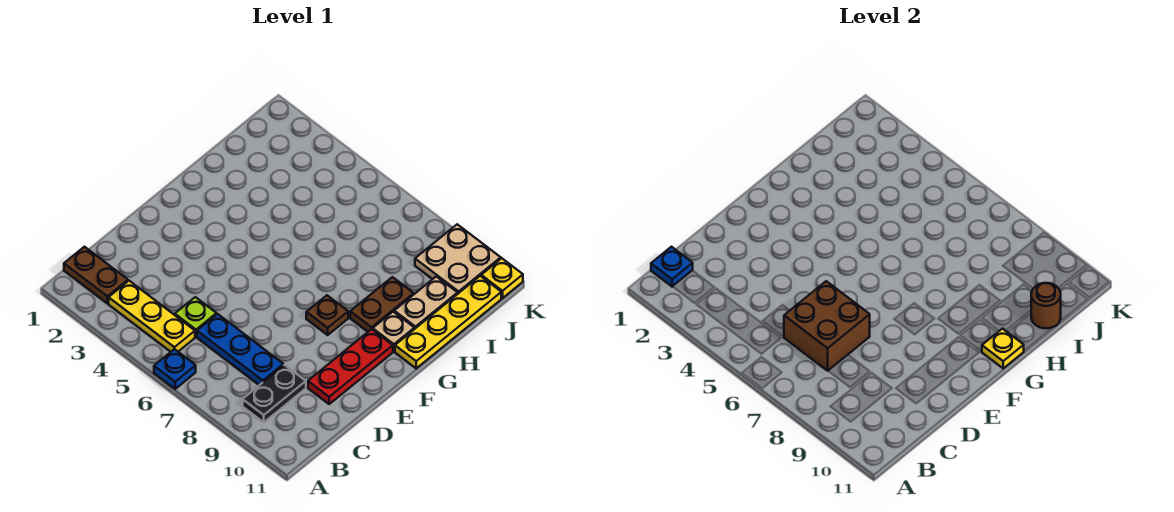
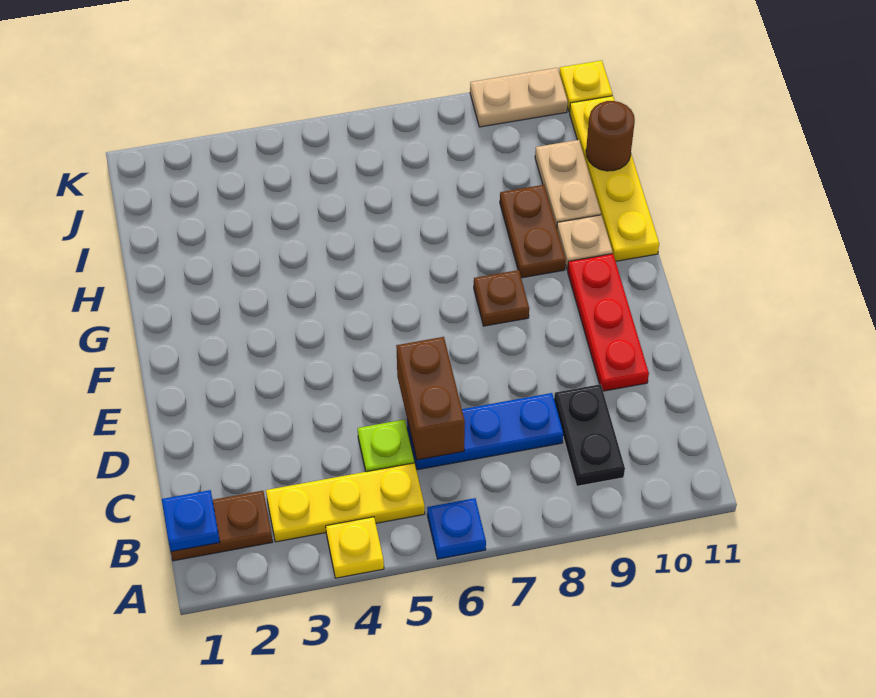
brown brick C6:D7 level 2 -> brown brick C6:D6 level 2
yellow plate G11 level 2 -> yellow plate A4 level 1
tan plate J9:K10 level 1 -> tan plate K9:K10 level 1

